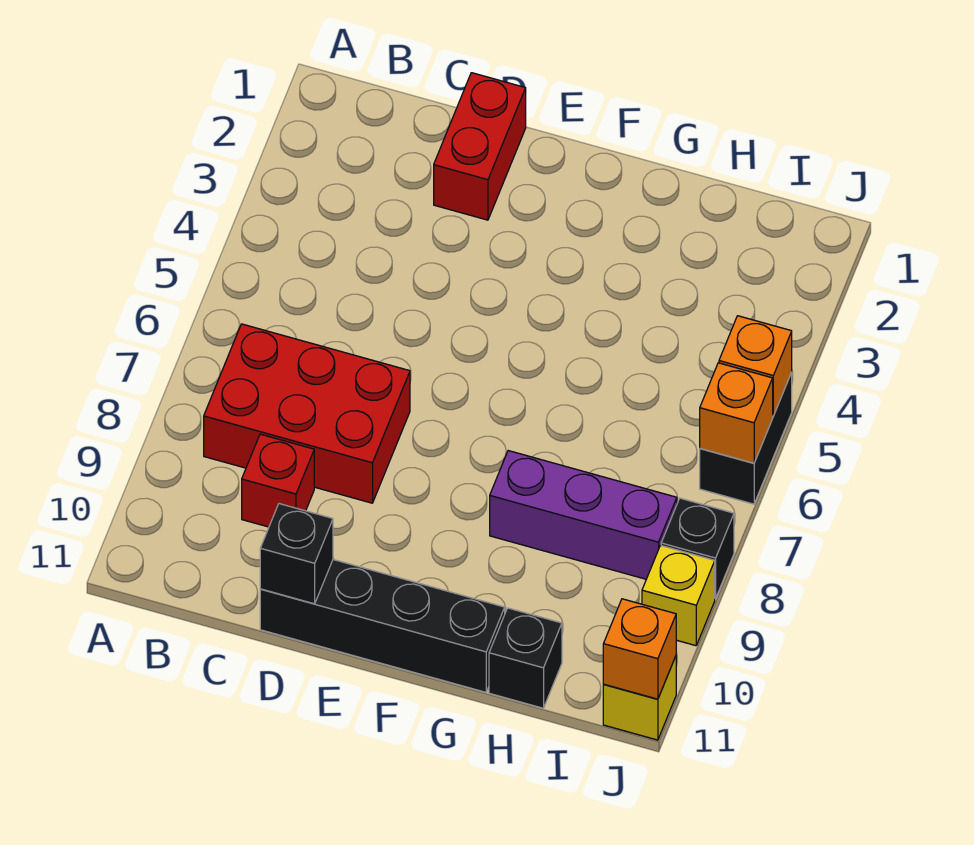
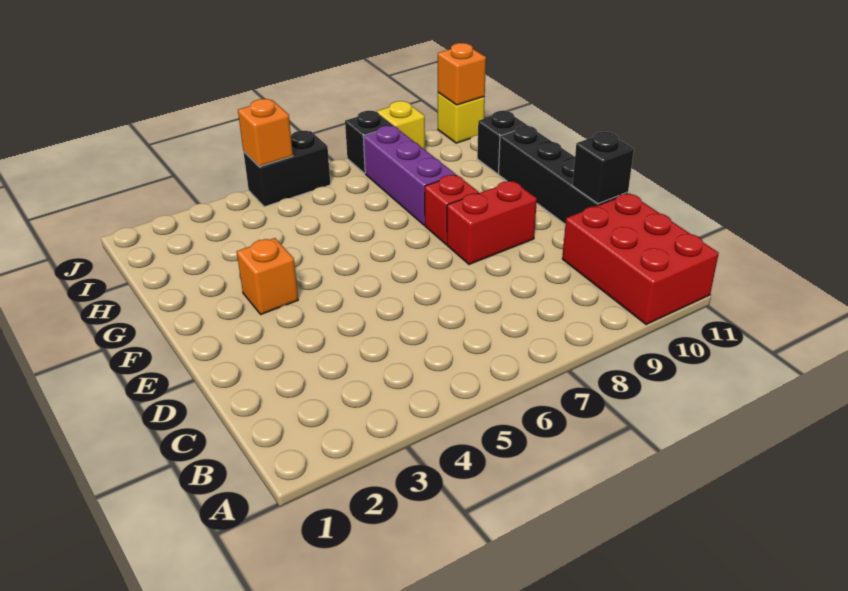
red brick B7:D8 level 1 -> red brick A10:C11 level 1
red brick C9 level 1 -> red brick F8 level 1
red brick D1:D2 level 1 -> red brick E8:E9 level 1
orange brick J6 level 2 -> orange brick F3 level 1

